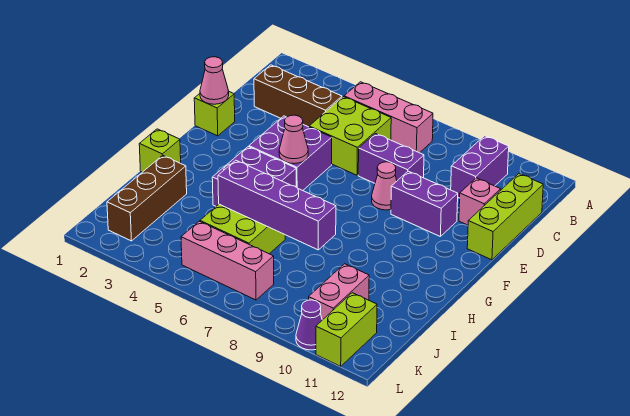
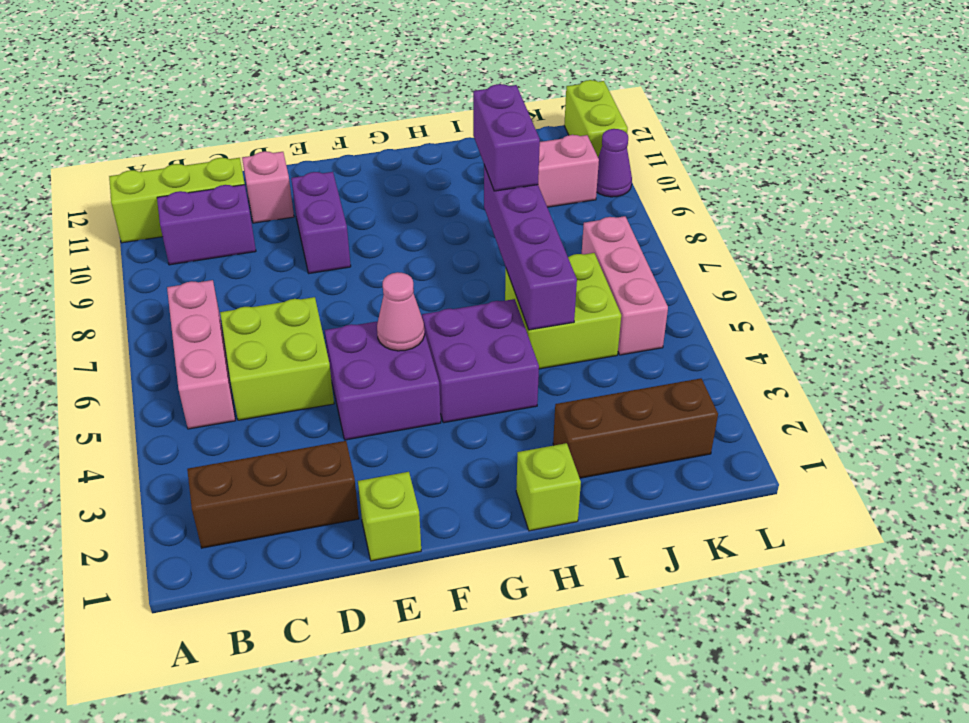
brown brick C2:C4 level 1 -> brown brick B2:D2 level 1
lime brick C12:E12 level 1 -> lime brick A11:C11 level 1
purple brick D7:D8 level 1 -> purple brick I8:I9 level 3
pink cone E1 level 2 -> none
pink cone E8 level 1 -> none
lime brick K11:L11 level 1 -> lime brick L11:L12 level 1

